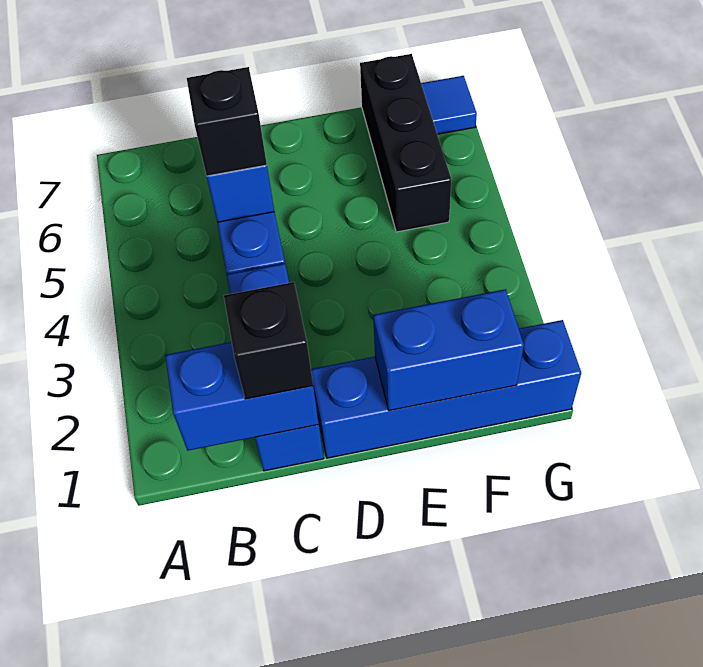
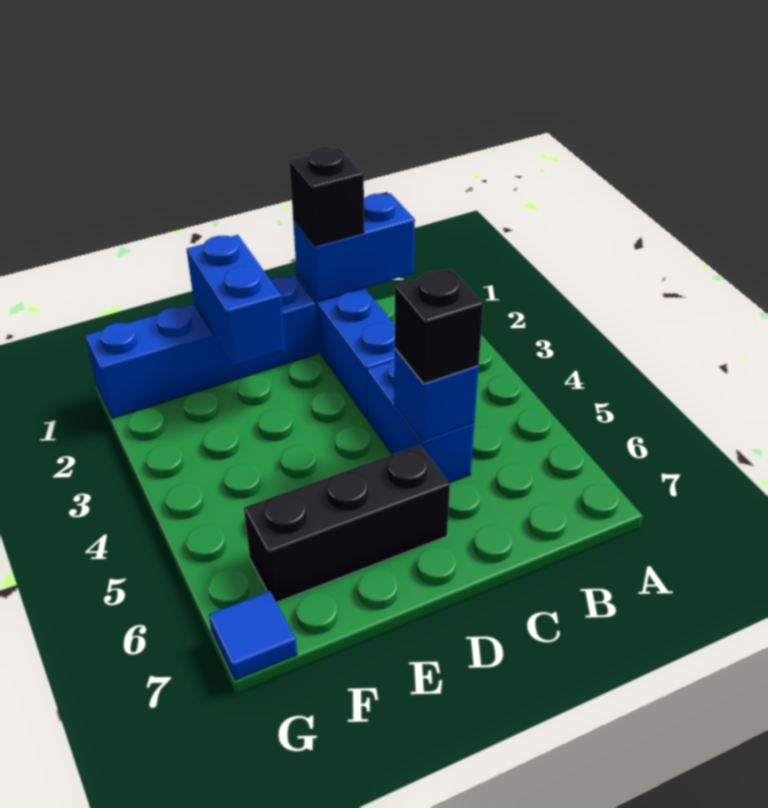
blue brick E1:F1 level 2 -> blue brick E1:E2 level 2
black brick F5:F7 level 1 -> black brick D6:F6 level 1

